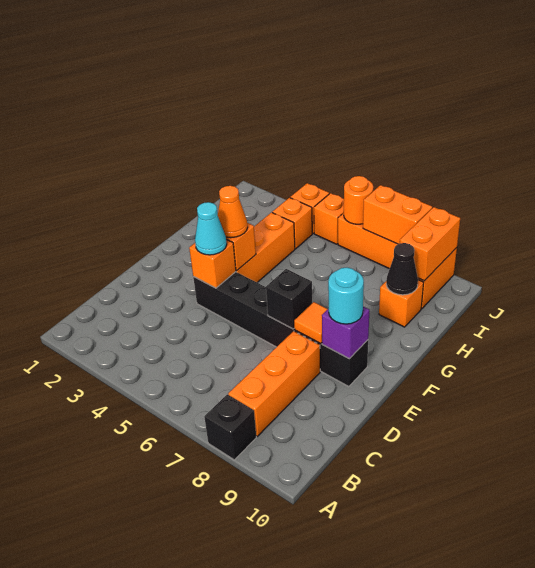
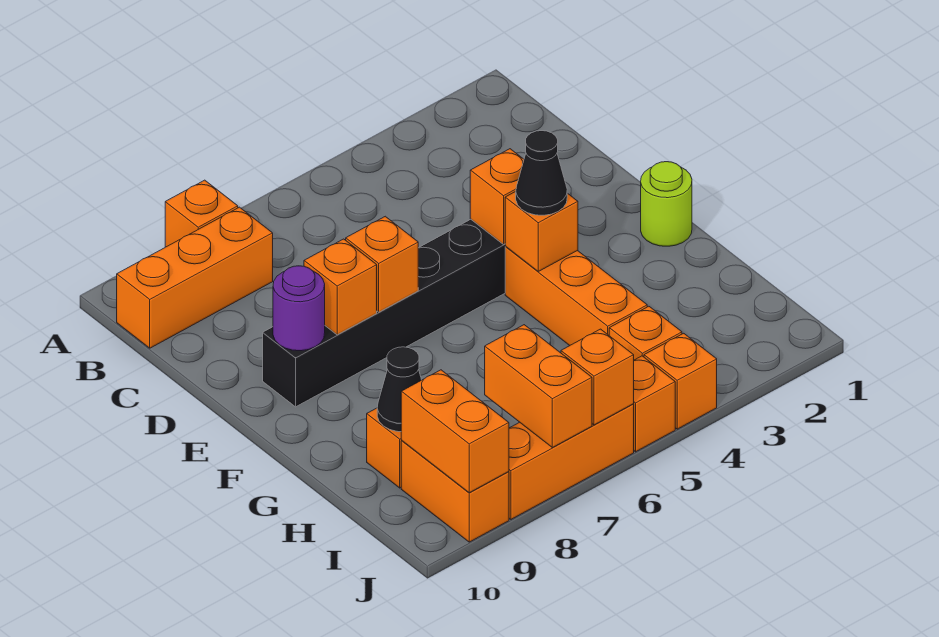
black brick A8 level 1 -> orange brick A8 level 1
orange brick B8:D8 level 1 -> orange brick B8:B10 level 1
cyan cone E4 level 3 -> none
black brick E7 level 2 -> orange brick E7 level 2
orange tile E8 level 2 -> orange brick E8 level 2
purple brick E9 level 2 -> purple round brick E9 level 2
cyan round brick E9 level 3 -> none
none -> lime round brick F1 level 1
orange cone F4 level 3 -> black cone F4 level 3
orange round brick J6 level 2 -> orange brick J6 level 2
orange brick J7:J8 level 2 -> orange brick I7:J7 level 2

